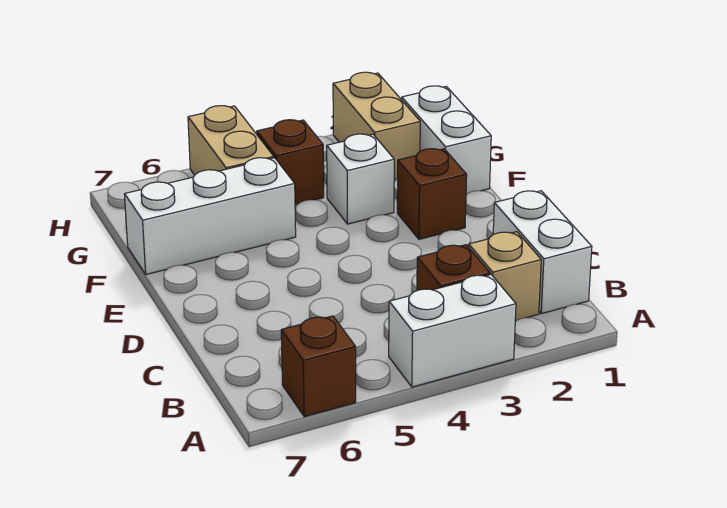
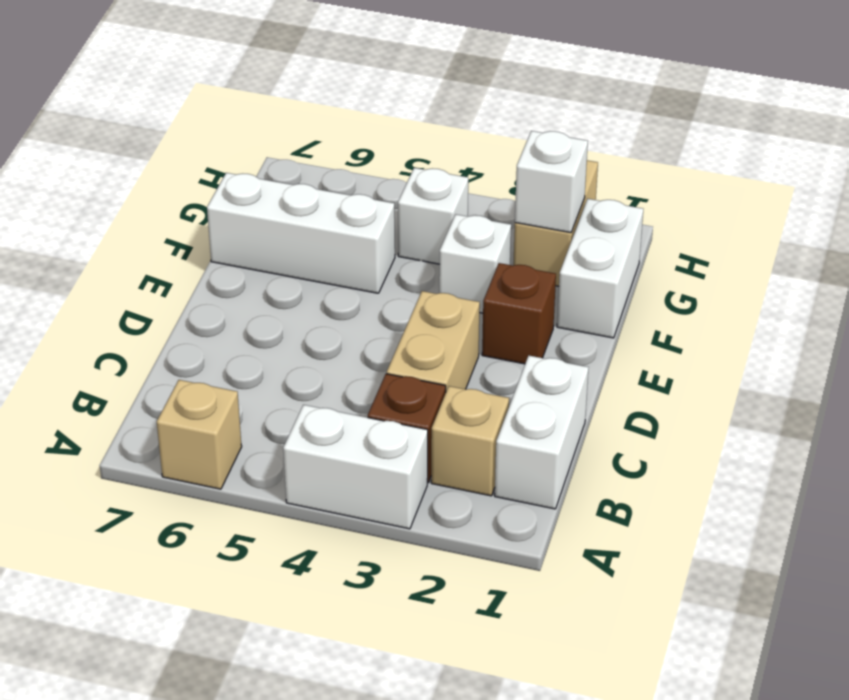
brown brick A6 level 1 -> tan brick A6 level 1
none -> white brick G2 level 2
brown brick G4 level 1 -> white brick G4 level 1
tan brick G5:H5 level 1 -> tan brick C3:D3 level 1

